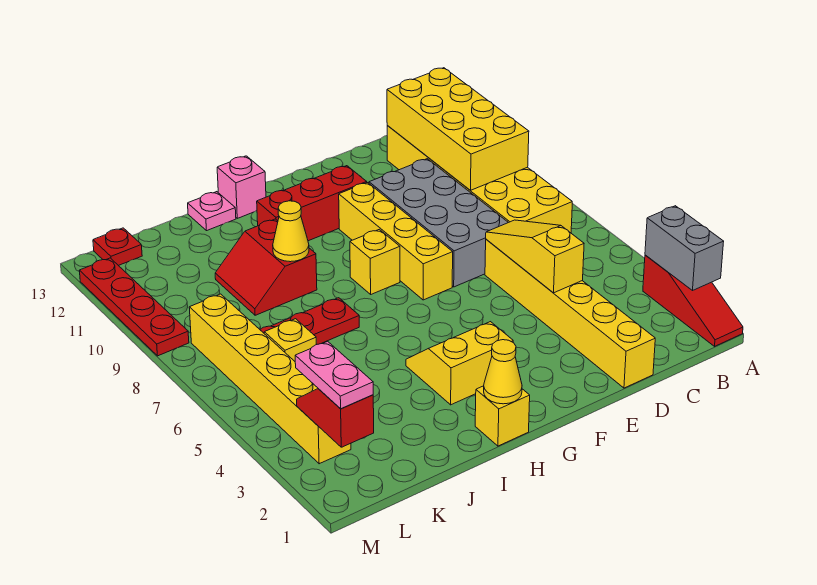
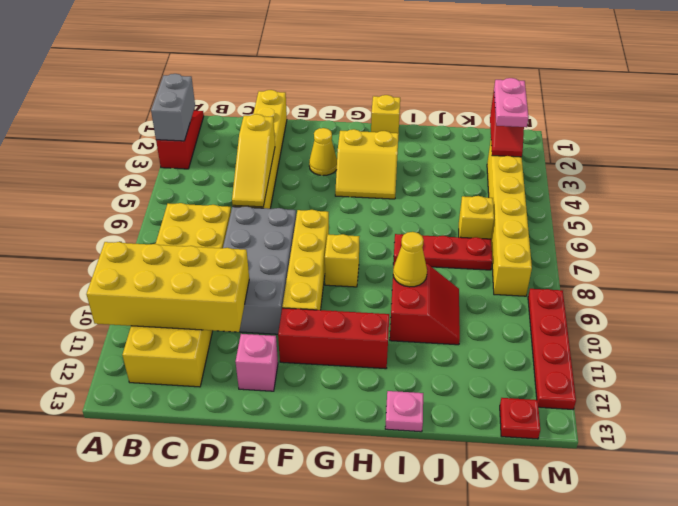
yellow brick B9:C12 level 2 -> yellow brick A10:D11 level 2
yellow cone H1 level 2 -> yellow cone F3 level 1
pink brick H13 level 1 -> pink brick E12 level 1

